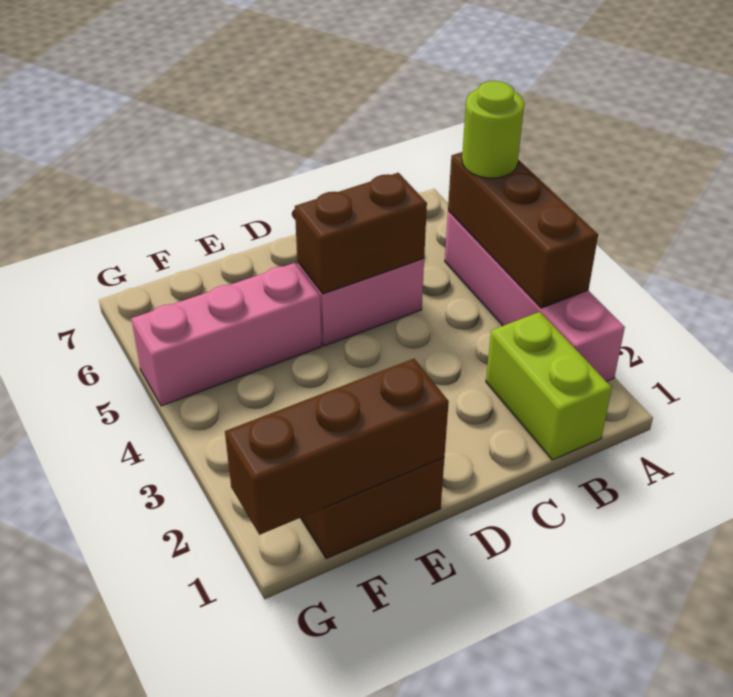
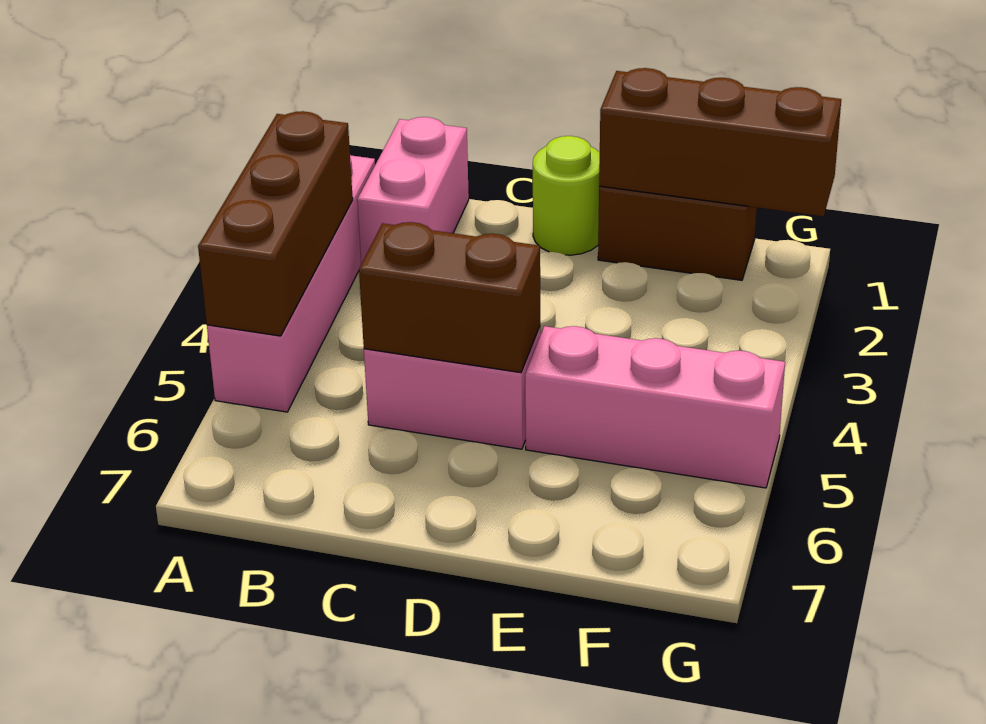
lime round brick A5 level 3 -> lime round brick D1 level 1
lime brick B1:B2 level 1 -> pink brick B1:B2 level 1

